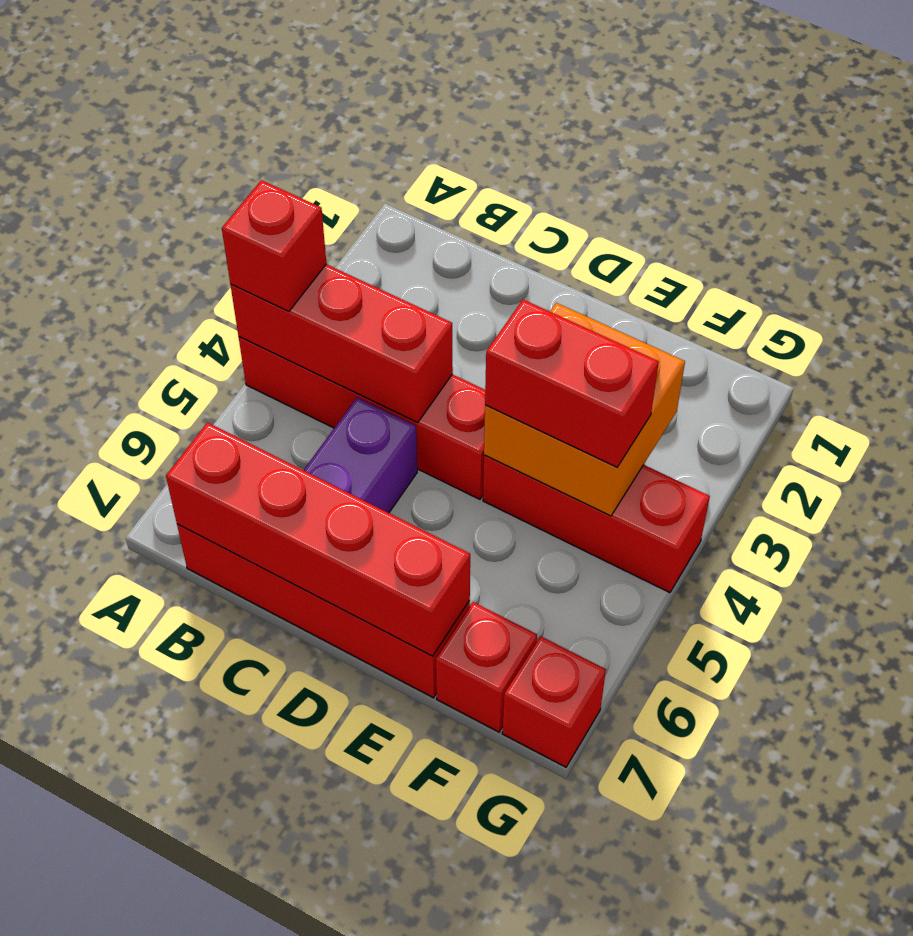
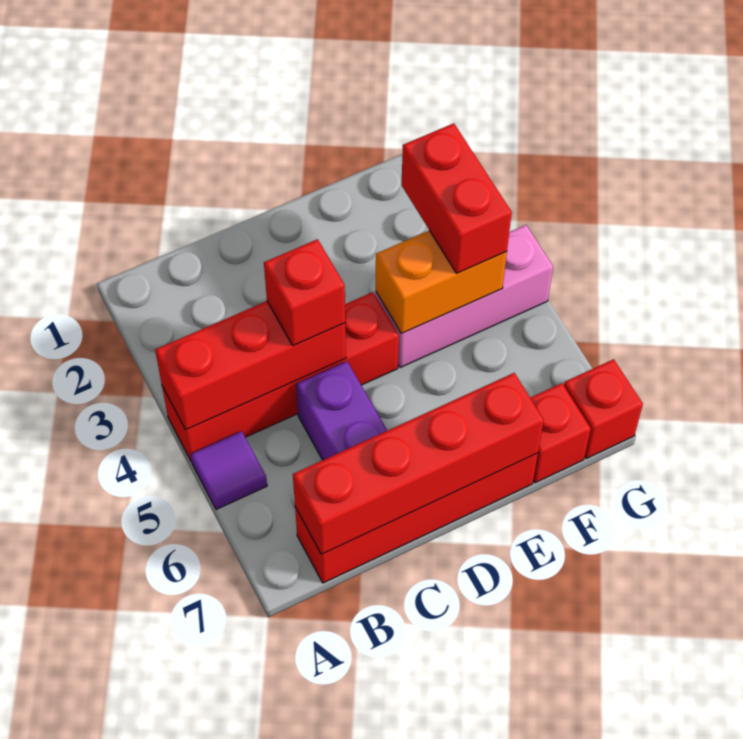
red brick A4 level 3 -> red brick C4 level 3
none -> purple tile A5 level 1
orange brick E3:F4 level 2 -> orange brick E4:F4 level 2
red brick E4:G4 level 1 -> pink brick E4:G4 level 1
red brick E4:F4 level 3 -> red brick F3:F4 level 3

